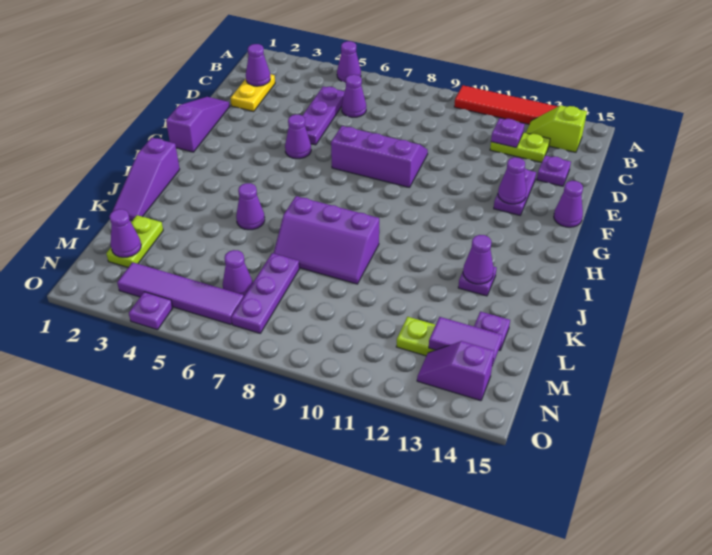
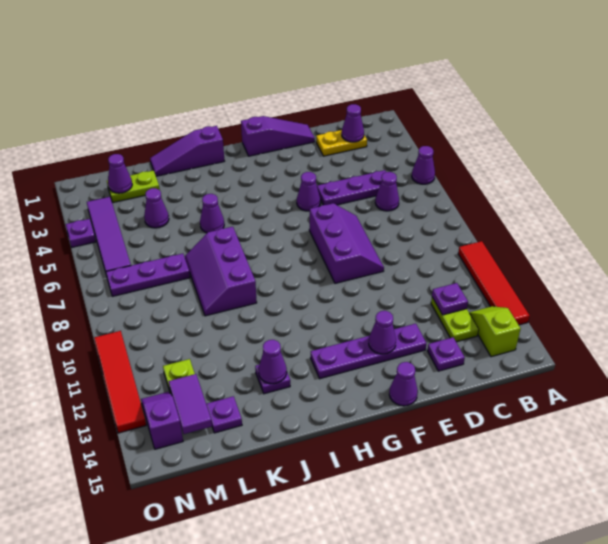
purple plate E13:F13 level 1 -> purple plate E13:H13 level 1
purple cone M6 level 1 -> purple cone L4 level 1
none -> red tile O10:O13 level 1

